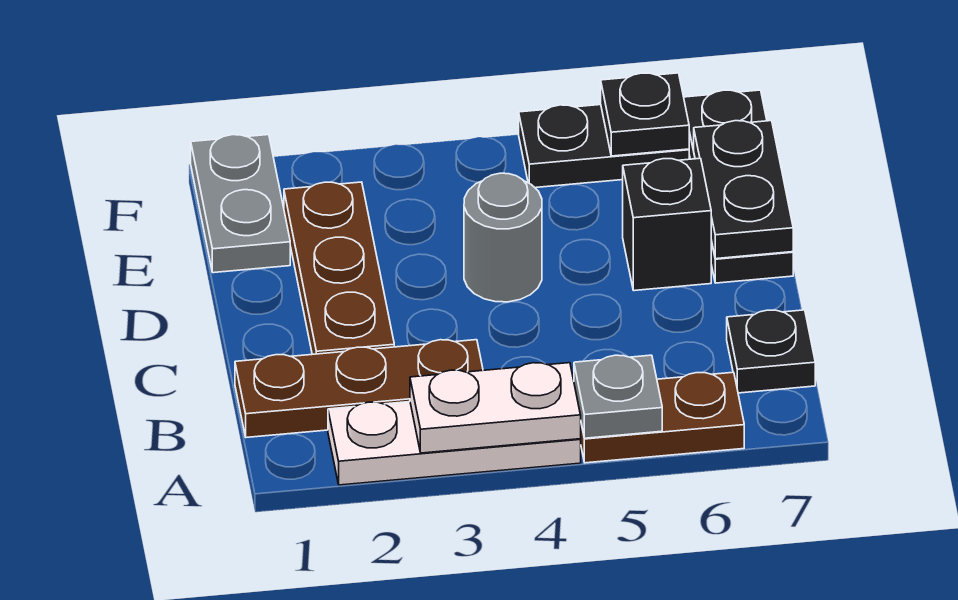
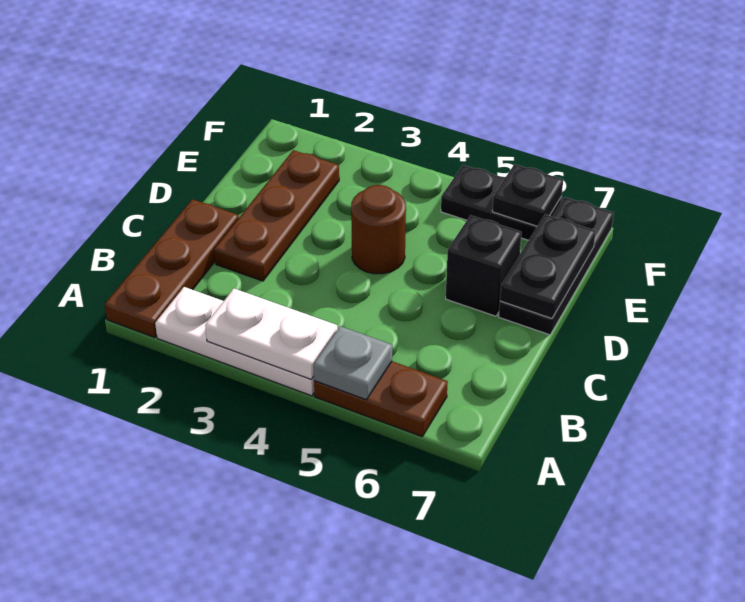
brown plate B1:B3 level 1 -> brown plate A1:C1 level 1
black plate B7 level 1 -> none
grey round brick D4 level 1 -> brown round brick D4 level 1
grey plate E1:F1 level 1 -> none

